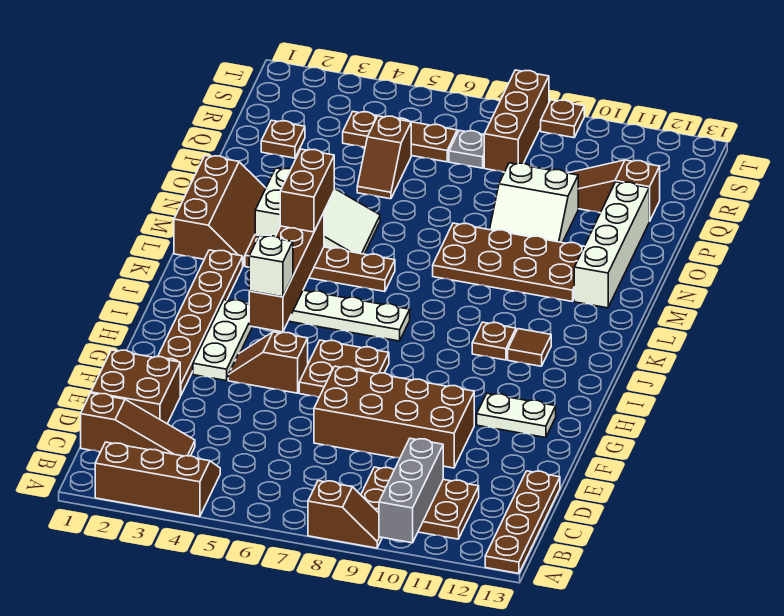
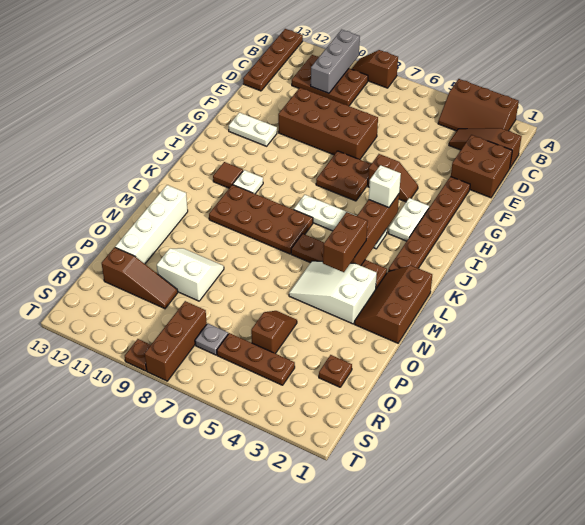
white plate G3:I3 level 1 -> white plate H3:I3 level 1
brown plate J10 level 1 -> white plate J10 level 1
brown plate M8:N11 level 1 -> brown plate K7:L10 level 1

